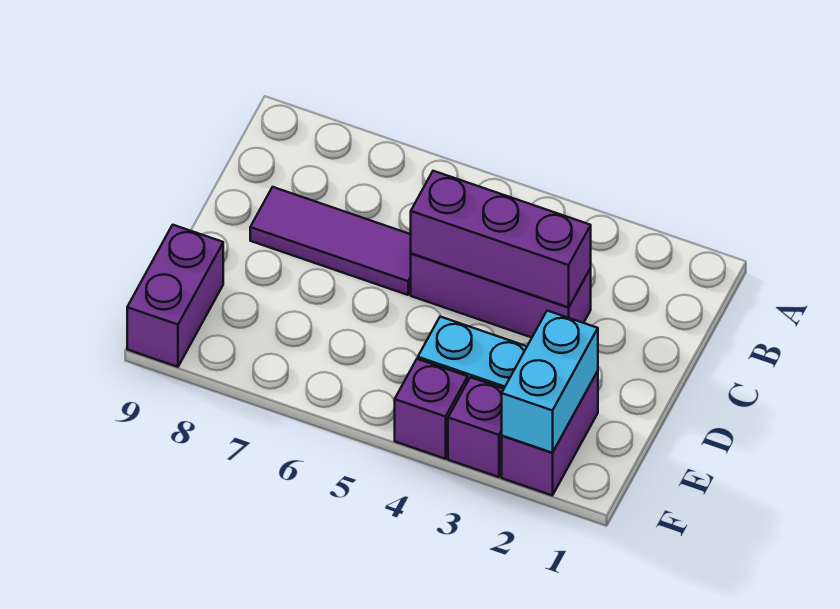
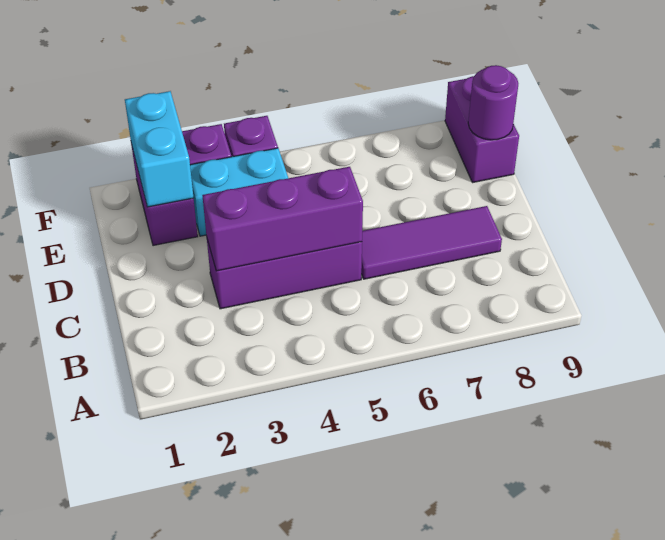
none -> purple round brick E9 level 2

